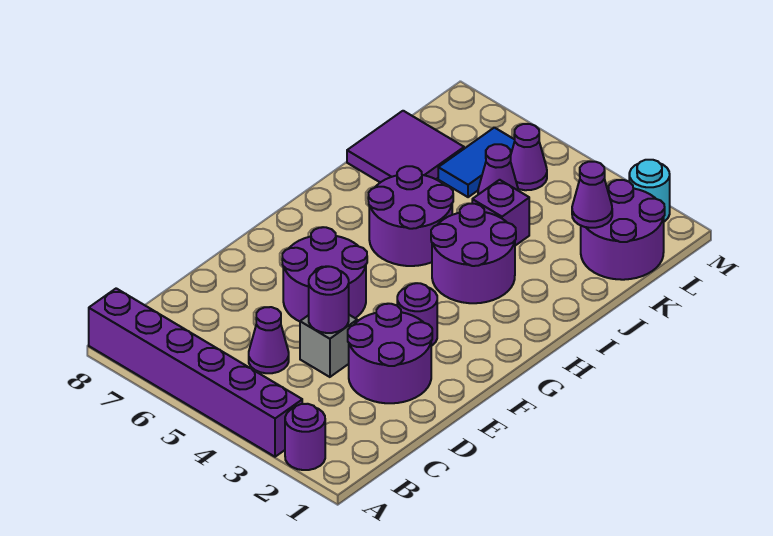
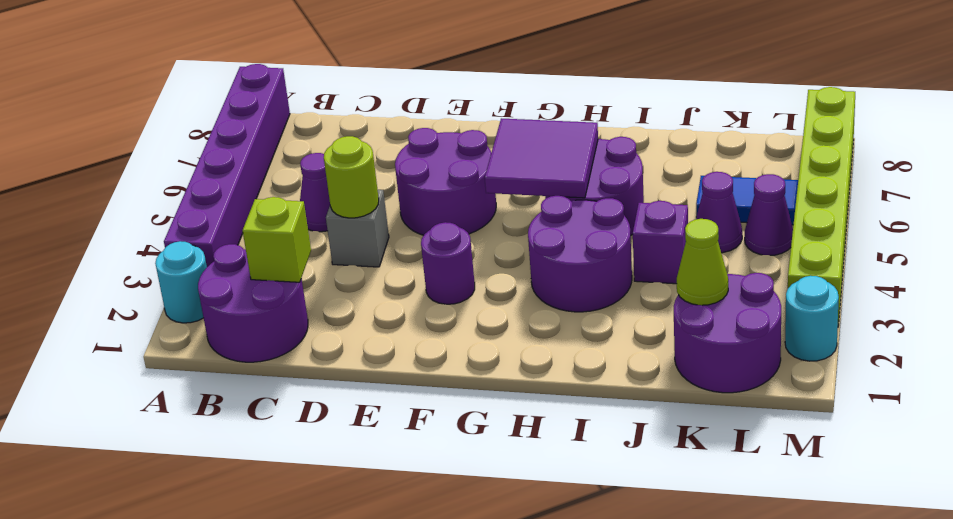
purple round brick A2 level 1 -> cyan round brick A2 level 1
none -> lime brick C2 level 2
purple round brick D2:E3 level 1 -> purple round brick B1:C2 level 1
purple round brick D4 level 2 -> lime round brick D4 level 2
purple tile J7:K8 level 1 -> purple tile G5:H6 level 2
purple cone K2 level 2 -> lime cone K2 level 2
none -> lime brick M3:M8 level 1

